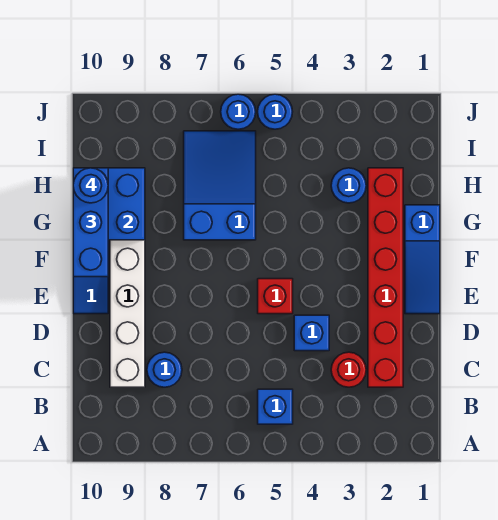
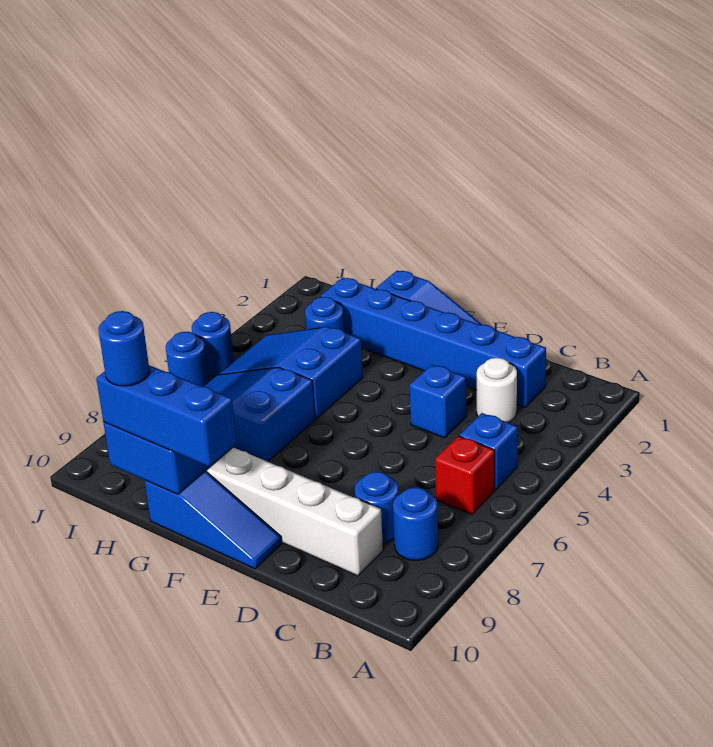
none -> blue round brick B8 level 1
red brick C2:H2 level 1 -> blue brick C2:H2 level 1
red round brick C3 level 1 -> white round brick C3 level 1
red brick E5 level 1 -> red brick B6 level 1
none -> blue slope G4:I5 level 1 top G

